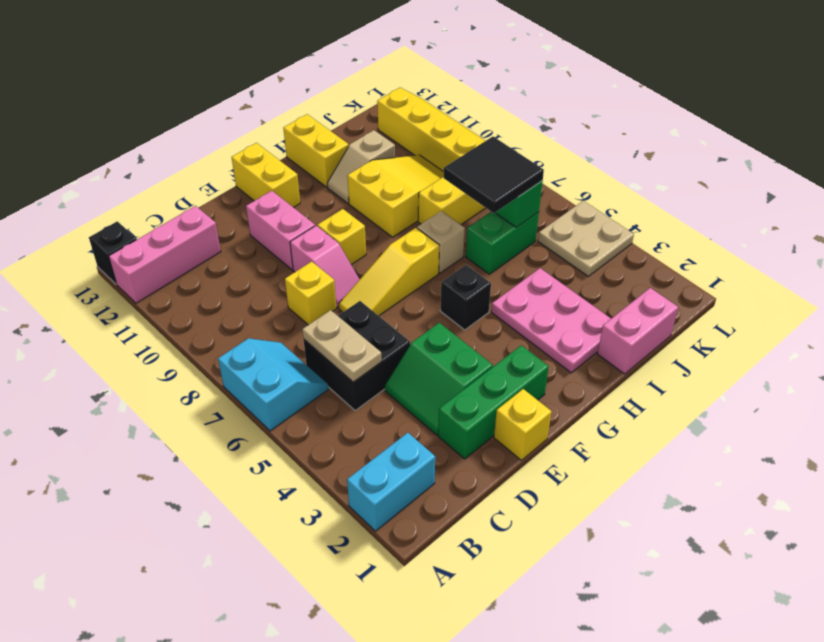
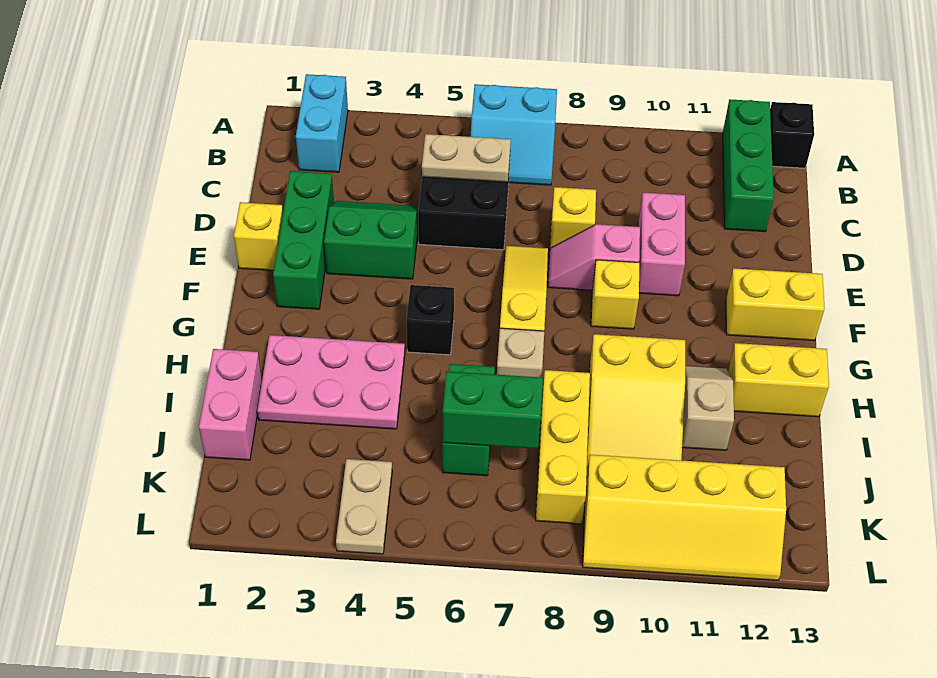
pink brick A12:C12 level 1 -> green brick A12:C12 level 1
pink brick E10:E11 level 1 -> pink brick D10:E10 level 1
black tile I6:J7 level 3 -> none
tan plate K4:L5 level 1 -> tan plate K4:L4 level 1

